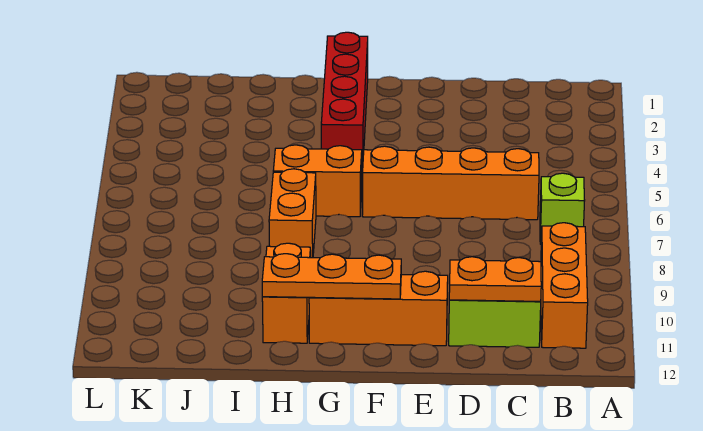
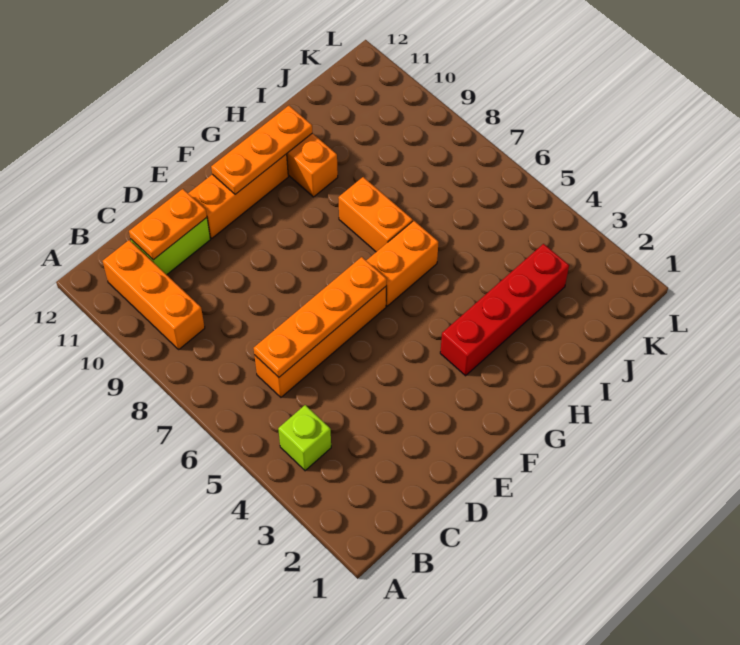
lime brick B7 level 1 -> lime brick B4 level 1
none -> orange plate C6:F6 level 2
red brick G1:G4 level 1 -> red brick G3:J3 level 1

